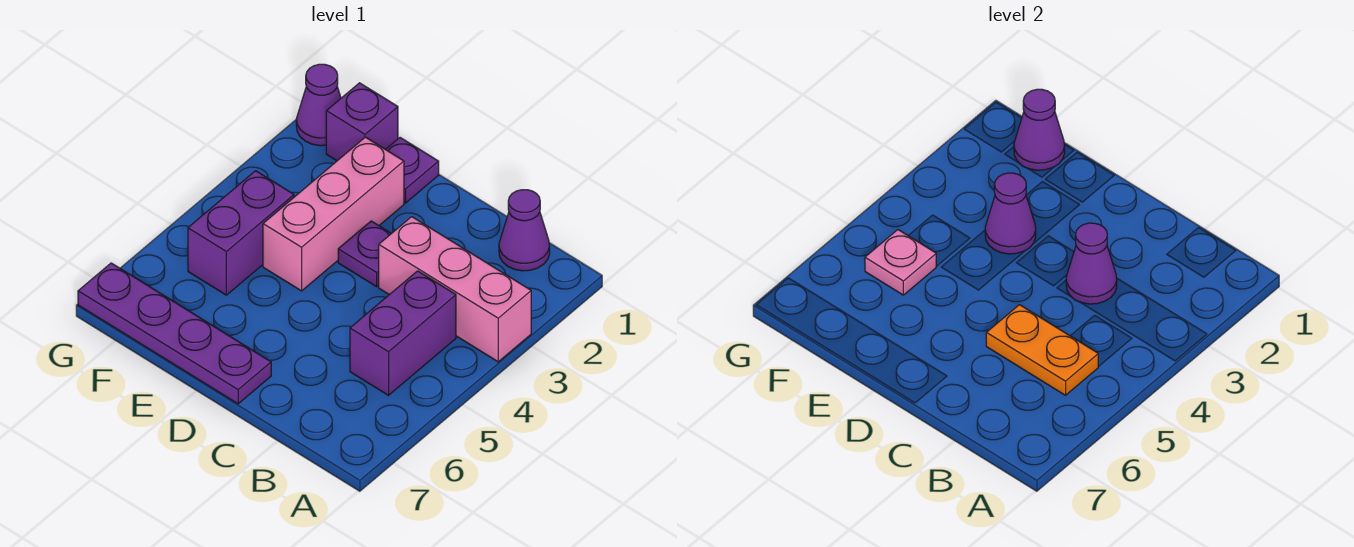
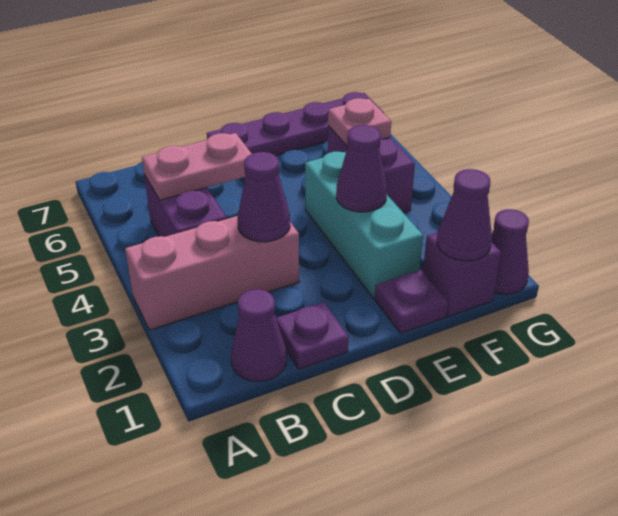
orange plate B5:C5 level 2 -> pink plate B5:C5 level 2
purple plate D3 level 1 -> purple plate C1 level 1
pink brick E2:E4 level 1 -> cyan brick E2:E4 level 1

